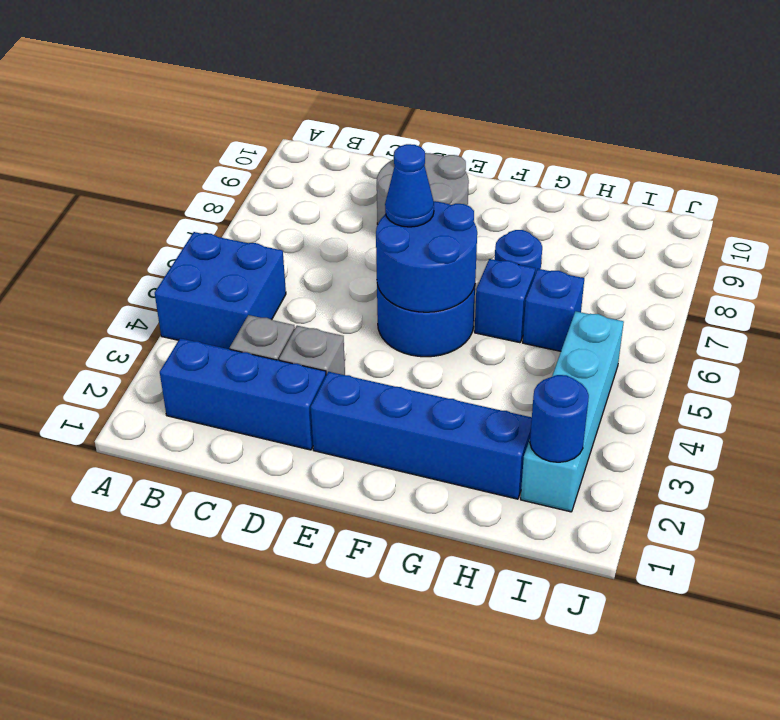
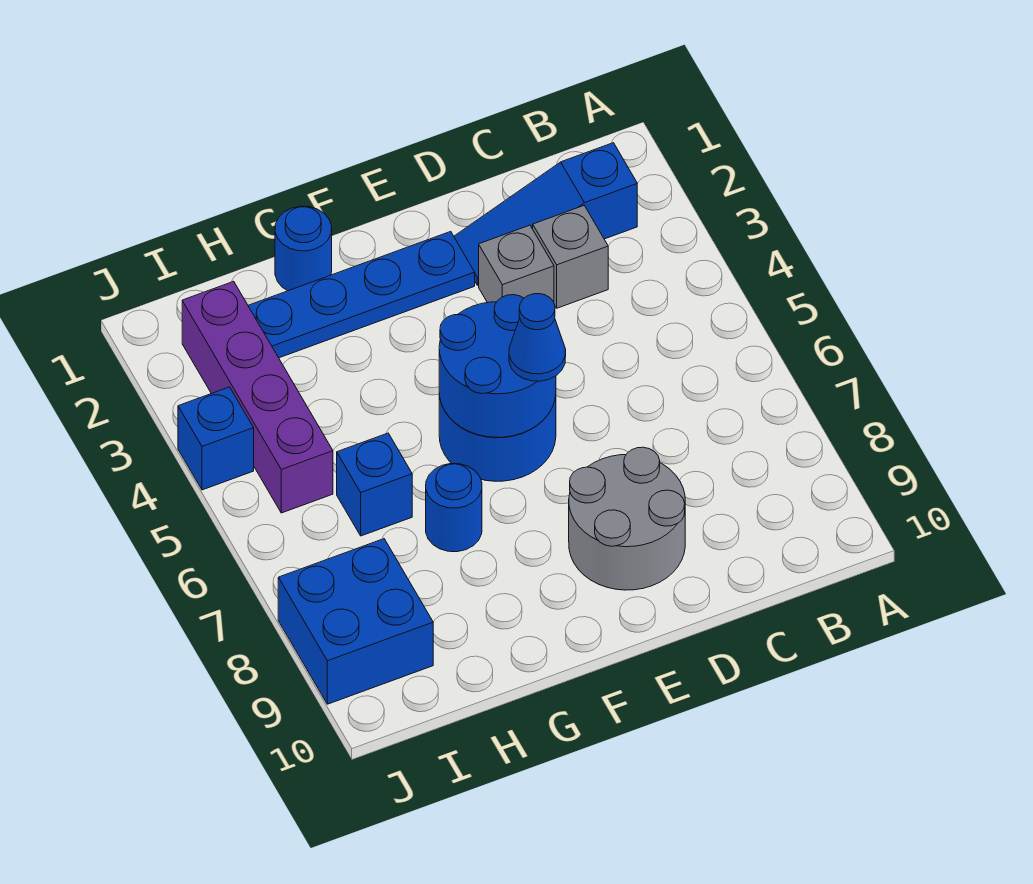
blue brick A4:B5 level 1 -> blue brick I8:J9 level 1
blue brick B2:D2 level 1 -> blue slope B2:D2 level 1 top B
blue brick E2:H2 level 1 -> blue plate E2:H2 level 1
blue brick G6 level 1 -> blue brick J4 level 1
cyan brick I2:I5 level 1 -> purple brick I2:I5 level 1
blue round brick I2 level 2 -> blue round brick G1 level 1

